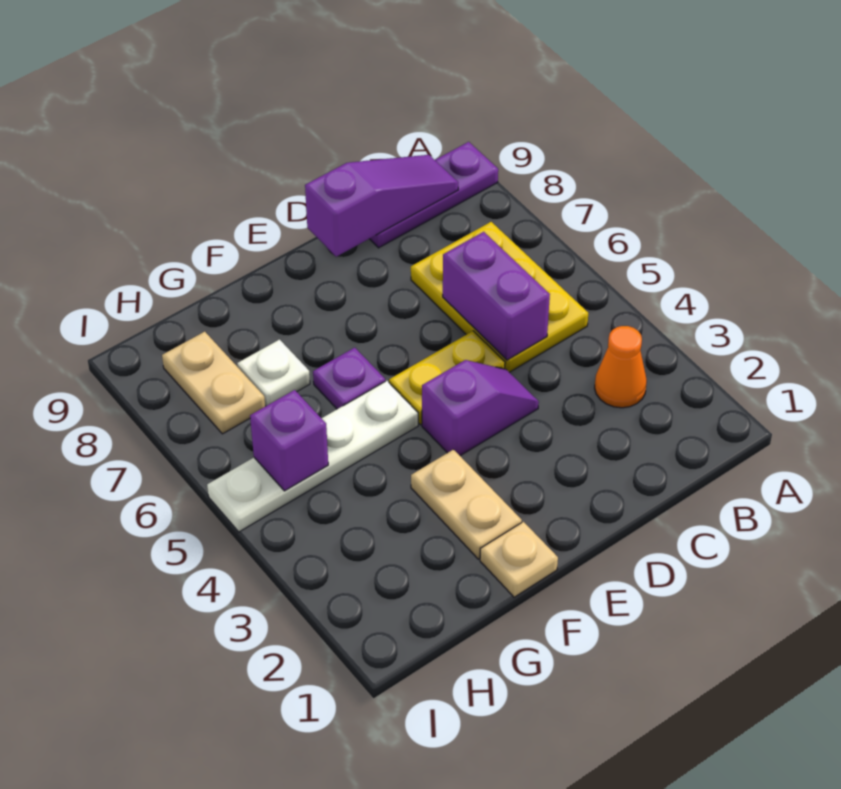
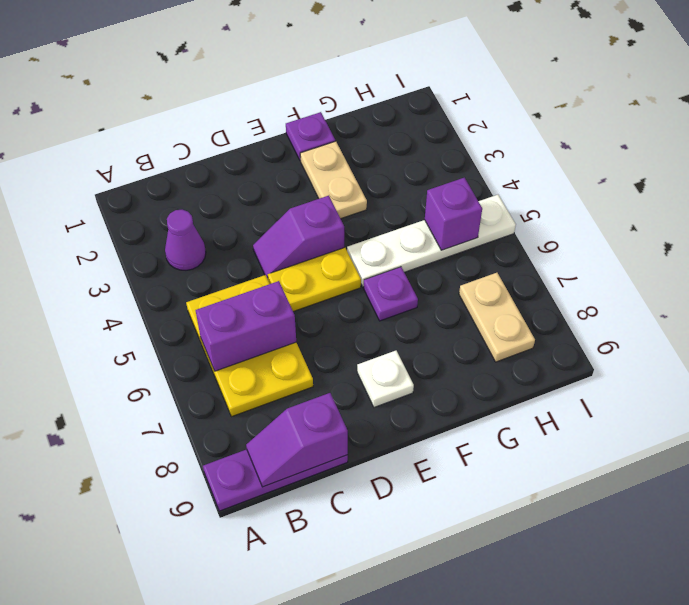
orange cone B3 level 1 -> purple cone B3 level 1
purple slope B9:D9 level 2 top D -> purple slope B9:C9 level 2 top C
purple brick C5:C6 level 2 -> purple brick B6:C6 level 2
tan plate F1 level 1 -> purple plate F1 level 1
white plate G7 level 1 -> white plate E8 level 1

